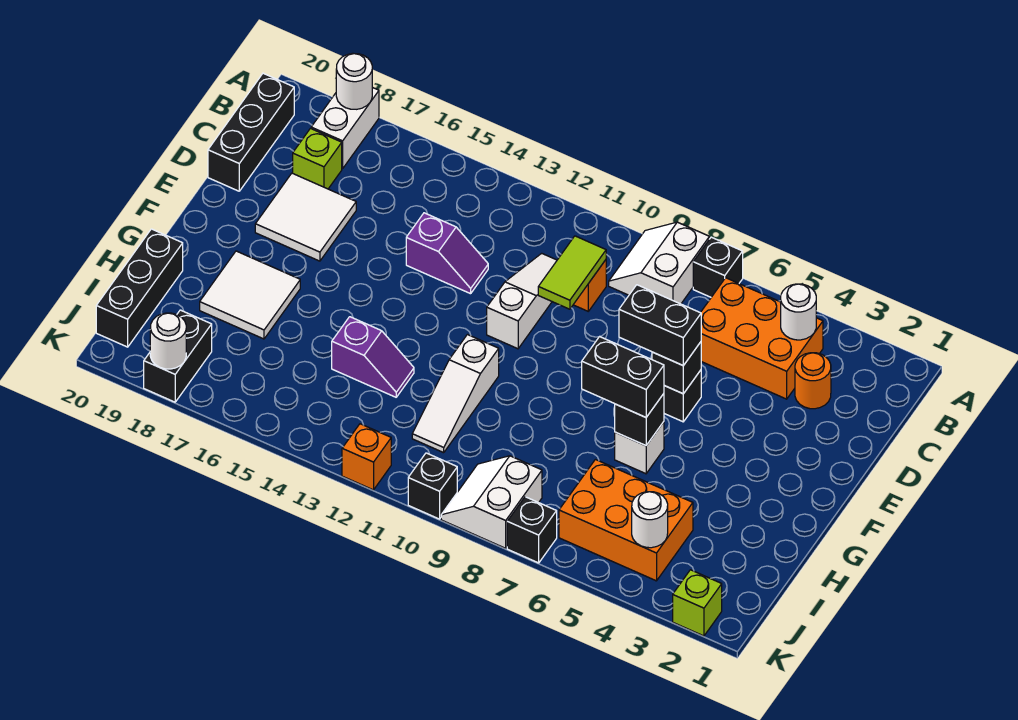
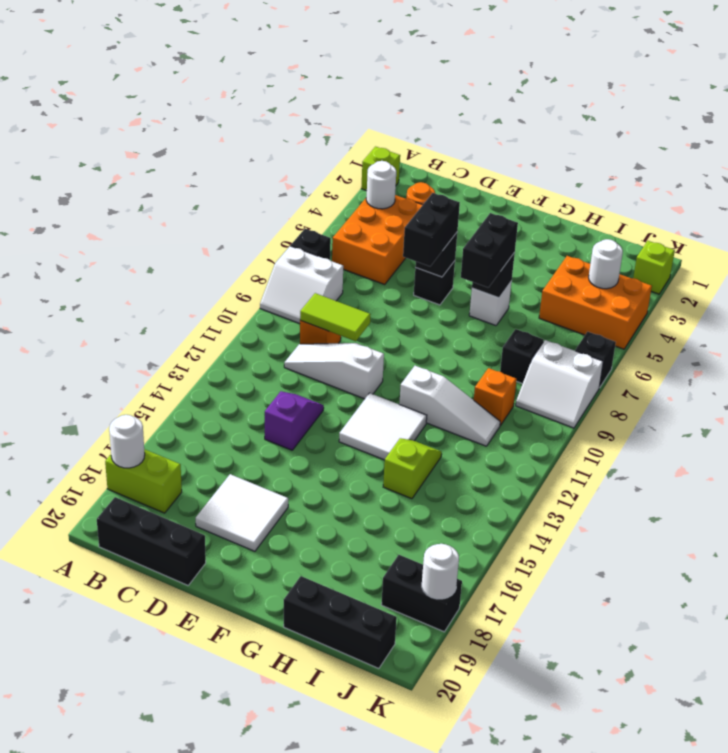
white brick A18:B18 level 1 -> lime brick A18:B18 level 1
lime brick C18 level 1 -> lime brick A2 level 1
white tile G17:H18 level 1 -> white tile F12:G13 level 1
purple slope H13:H14 level 1 top 14 -> lime slope H13:H14 level 1 top 14
orange brick I4:J6 level 1 -> orange brick I4:K5 level 1
black brick K10 level 1 -> black brick I8 level 1
orange brick K12 level 1 -> orange brick I10 level 1

